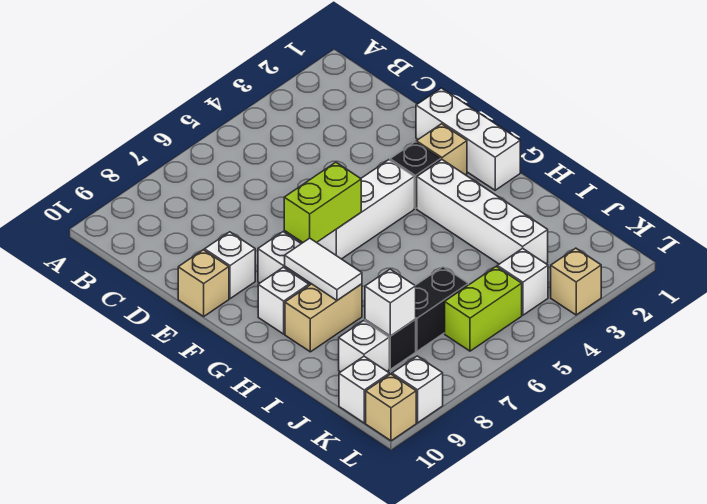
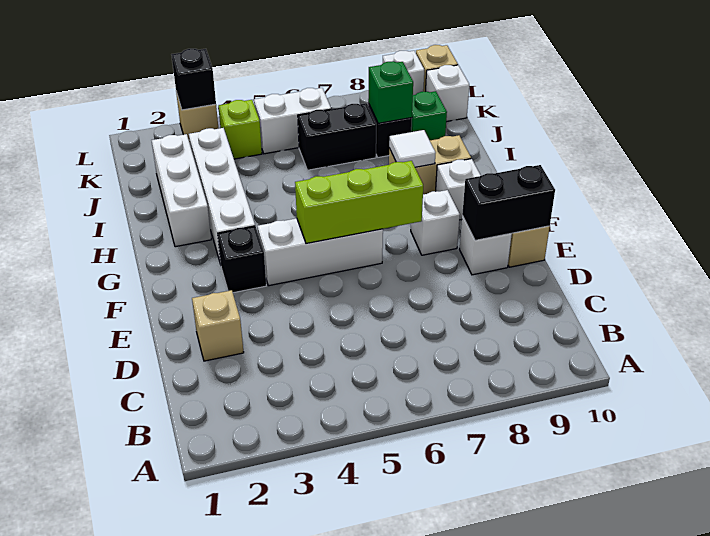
white brick E1:G1 level 1 -> white brick H2:J2 level 1
none -> black brick E9:E10 level 2
tan brick F2 level 1 -> tan brick D2 level 1
lime brick F6:F7 level 2 -> lime brick F5:F7 level 2
white tile G8:H8 level 2 -> white tile H8 level 2
white brick J8 level 2 -> green brick J8 level 2
white brick J9 level 1 -> green brick J9 level 1
white brick K4 level 1 -> lime brick K4 level 1
lime brick K5:K6 level 1 -> white brick K5:K6 level 1
none -> black brick L3 level 2

